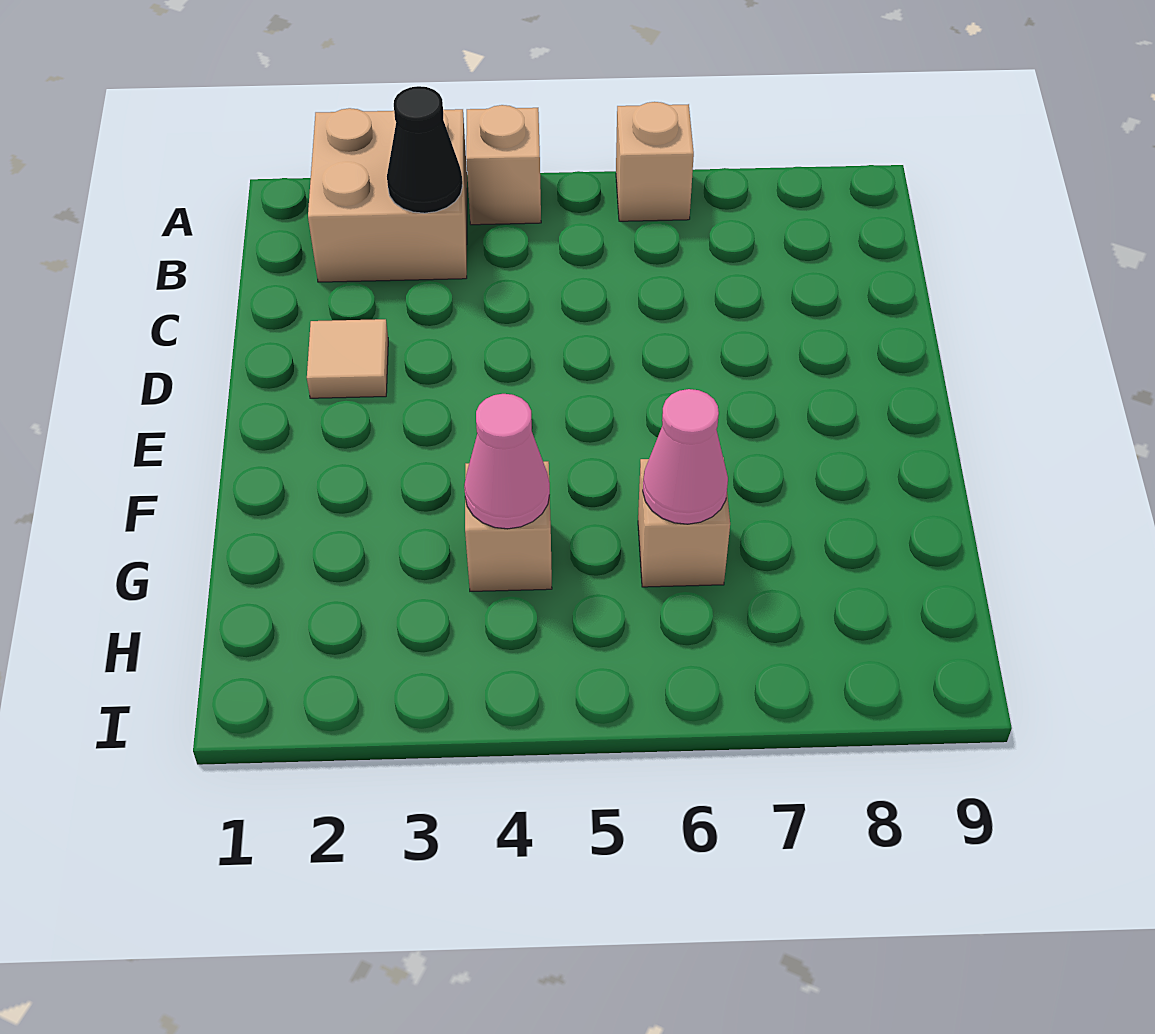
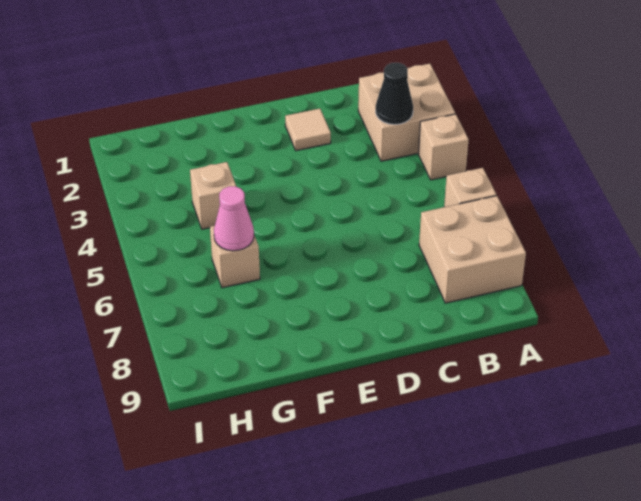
none -> tan brick A7:B8 level 1
pink cone G4 level 2 -> none

